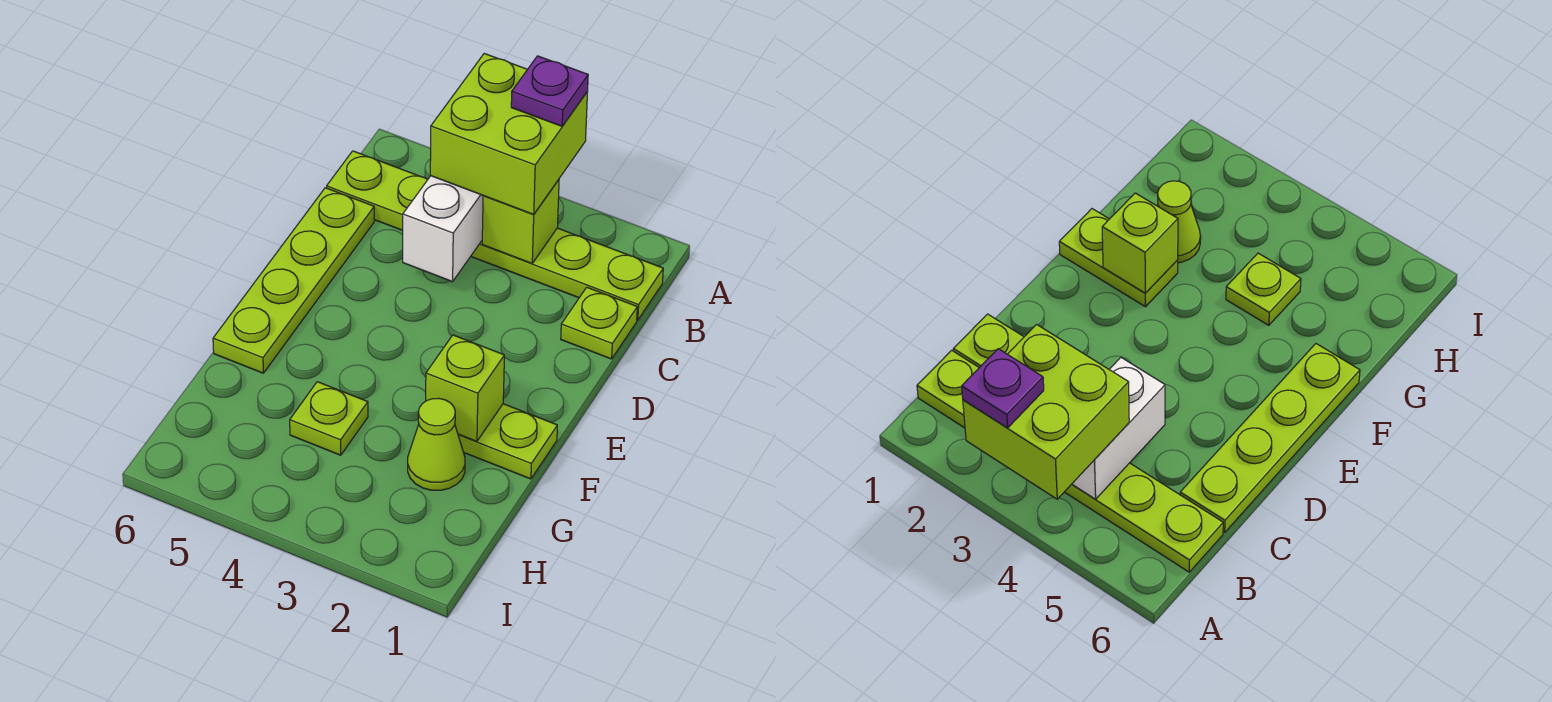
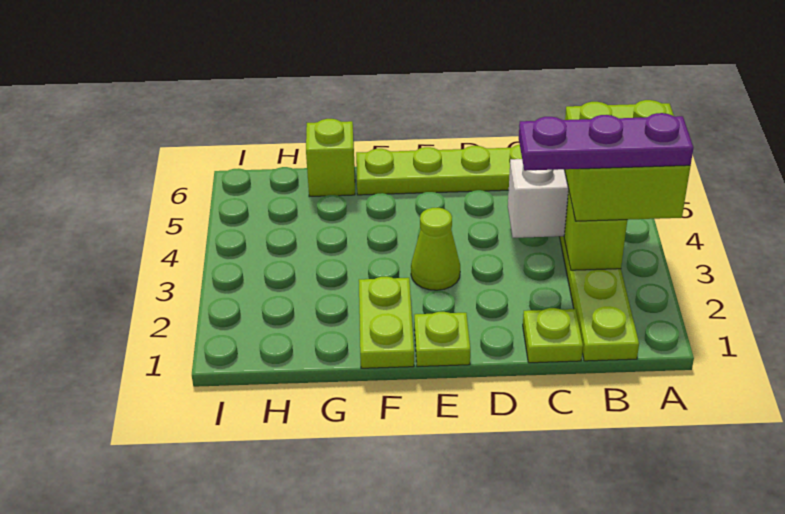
purple plate A3 level 4 -> purple plate A3:C3 level 4
lime brick F2 level 2 -> lime brick G6 level 1
lime cone G2 level 1 -> lime cone E3 level 1
lime plate G4 level 1 -> lime plate E1 level 1

